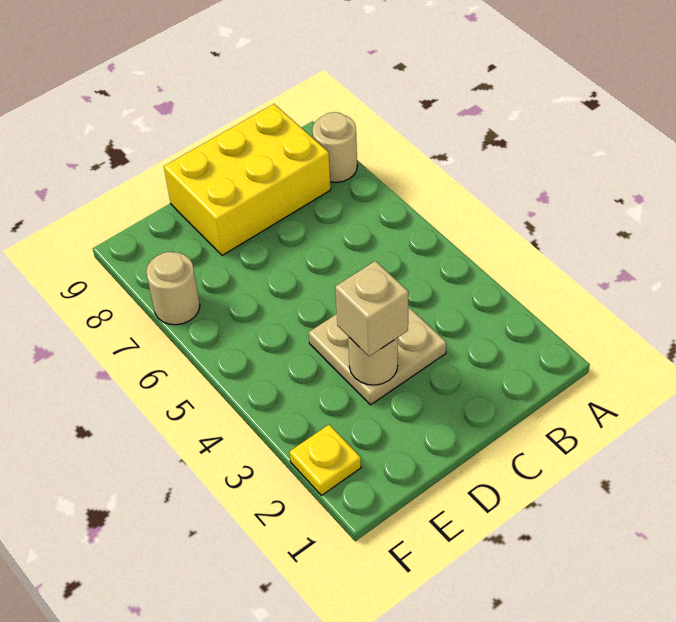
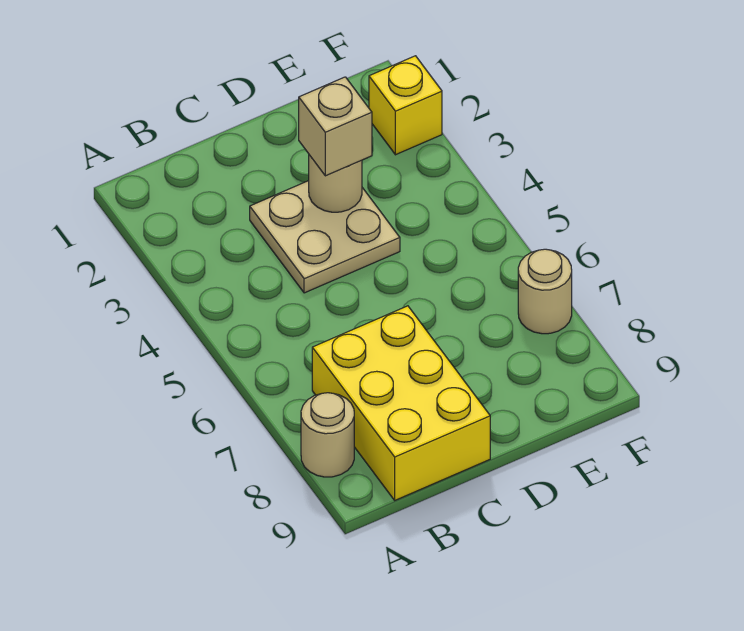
yellow brick B8:D9 level 1 -> yellow brick B7:C9 level 1
yellow plate F2 level 1 -> yellow brick F2 level 1

